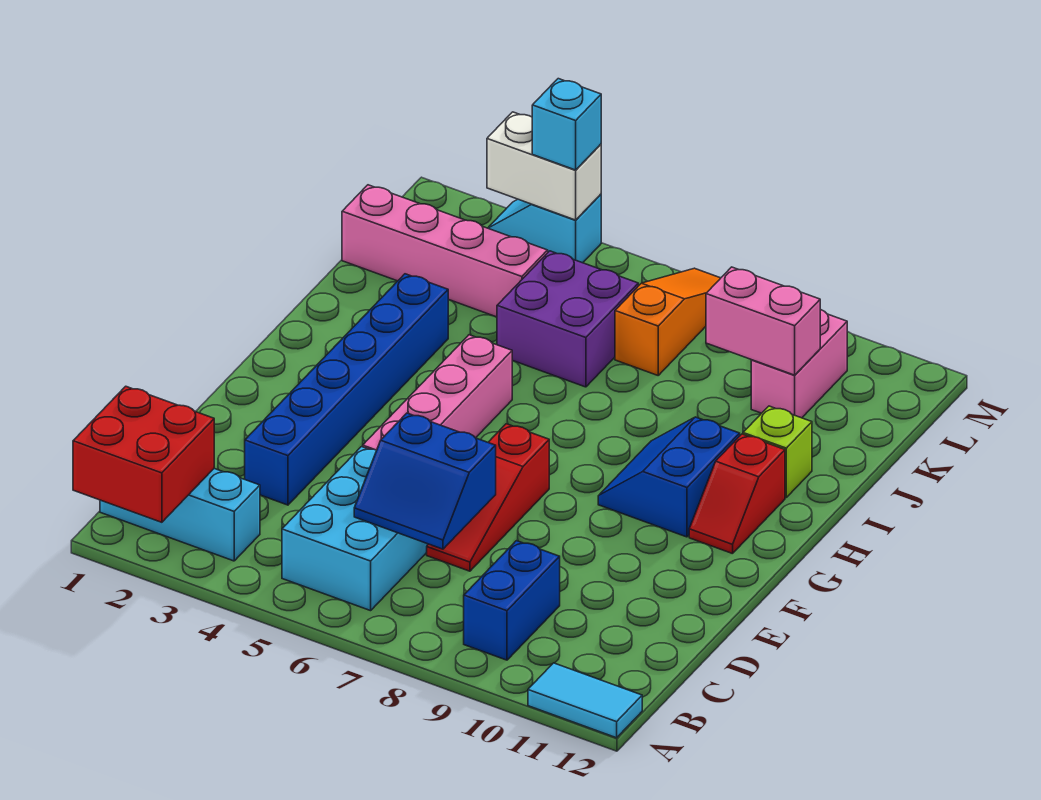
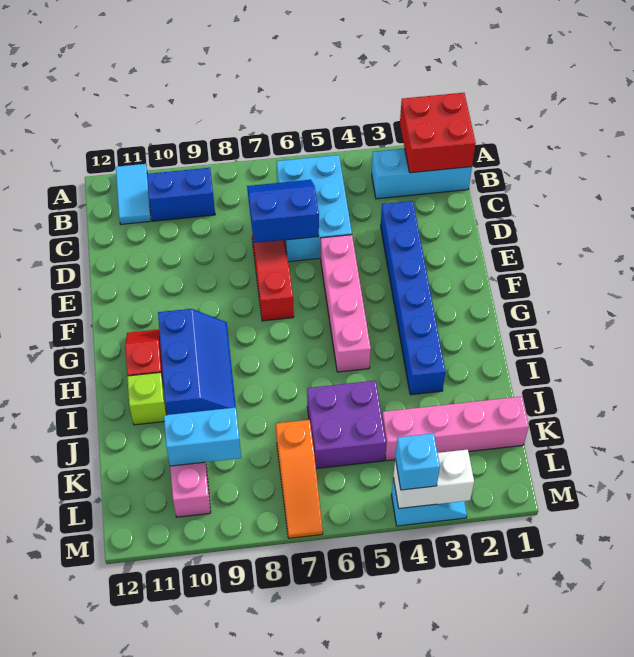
cyan tile A11:A12 level 1 -> cyan tile A11:B11 level 1
blue brick B9:C9 level 1 -> blue brick B9:B10 level 1
blue slope G9:H10 level 1 top 10 -> blue slope G9:I10 level 1 top 10
pink brick K9:K10 level 2 -> cyan brick K9:K10 level 2

